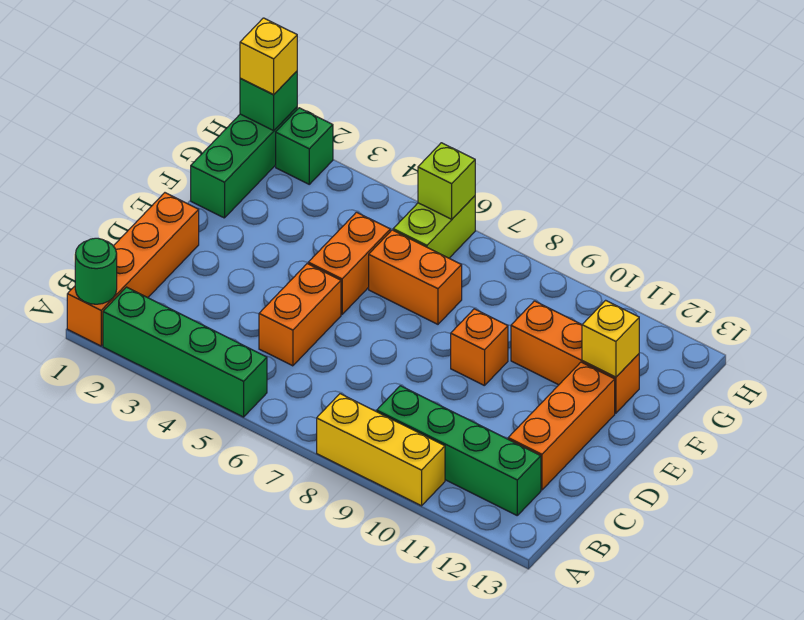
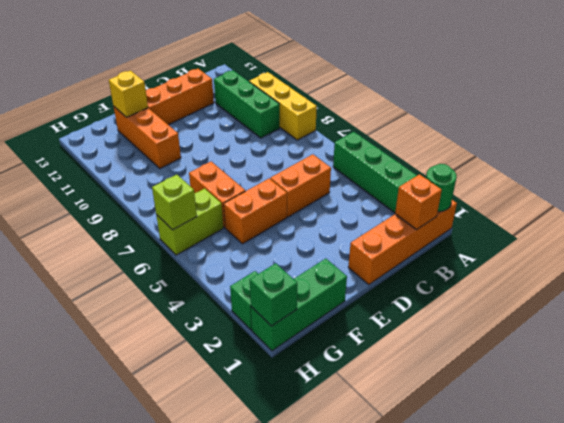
green brick B9:B12 level 1 -> green brick B9:B11 level 1
orange brick E9 level 1 -> orange brick B1 level 2
yellow brick H1 level 3 -> none

